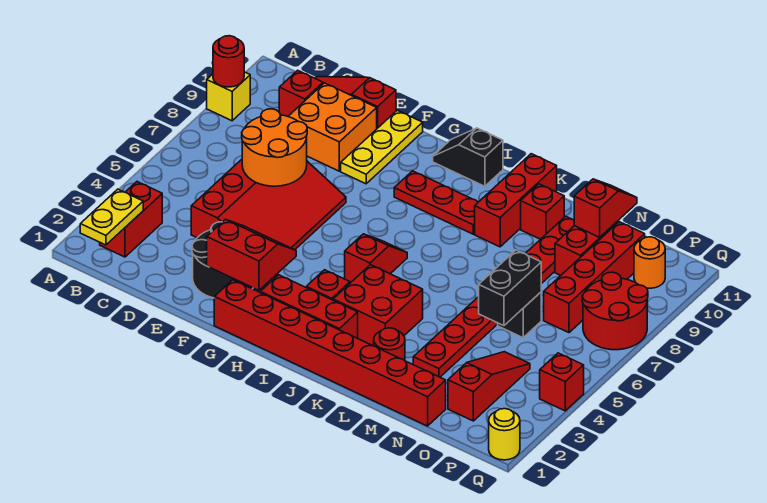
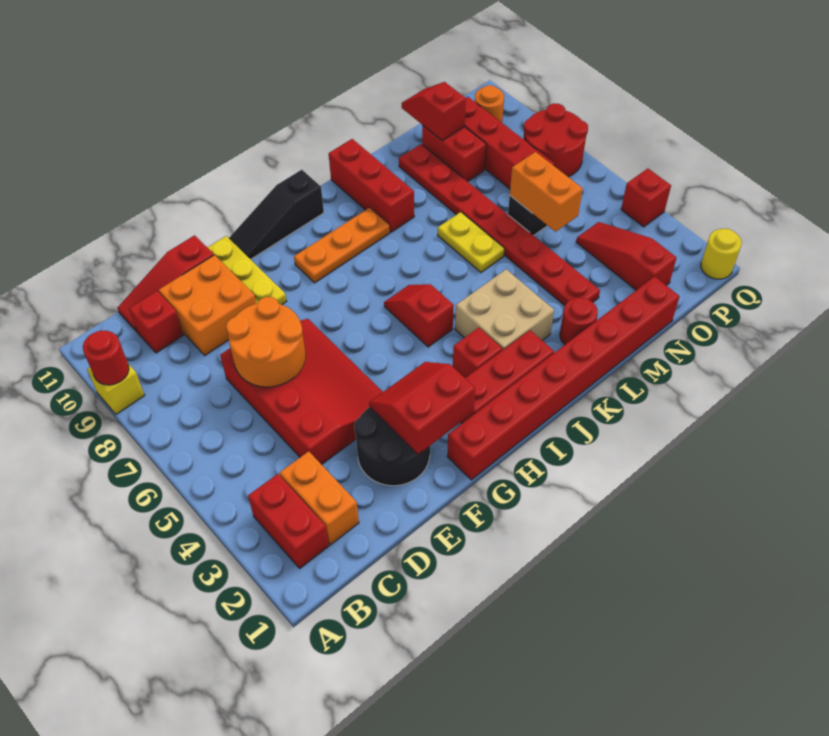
yellow plate B1:B2 level 2 -> yellow plate L6:L7 level 1
none -> orange brick C2:C3 level 1
red plate H9:J9 level 1 -> orange plate H9:J9 level 1
black slope H11:I11 level 1 top I -> black slope G11:I11 level 1 top I
red brick J3:K4 level 1 -> tan brick J3:K4 level 1
red brick L10 level 1 -> none
black brick N5:N6 level 2 -> orange brick N5:N6 level 2

